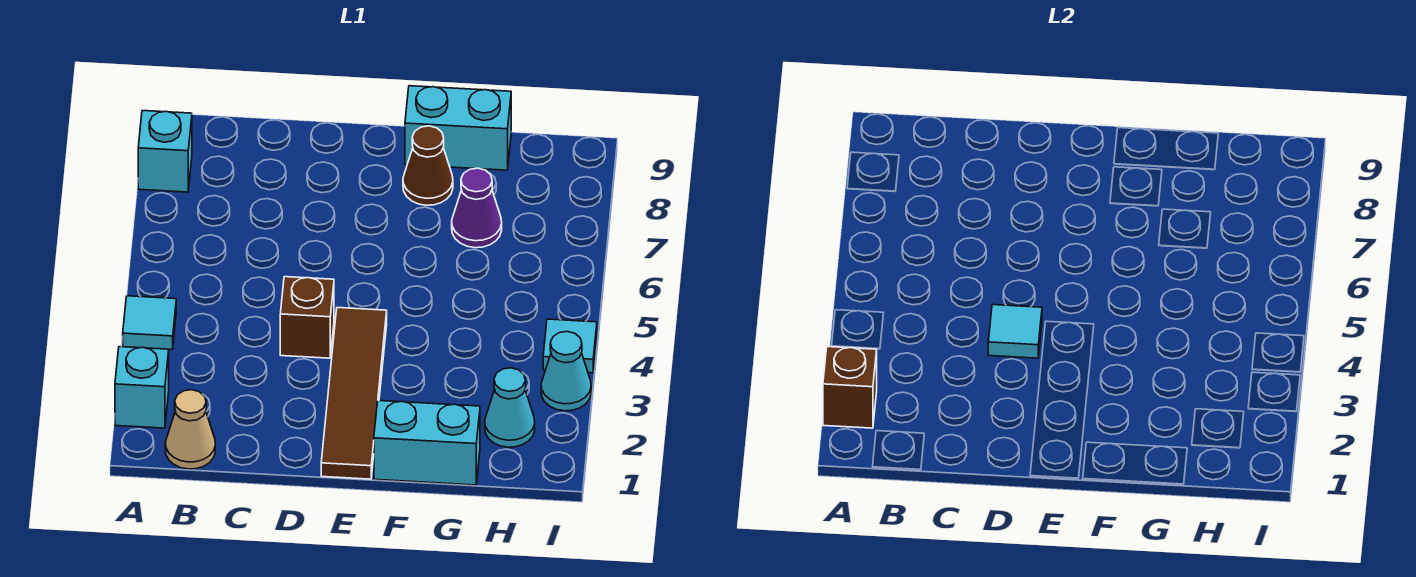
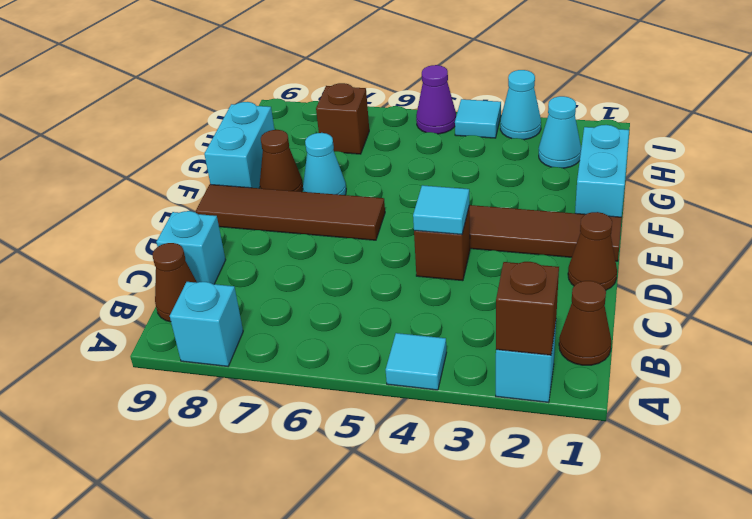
tan cone B1 level 1 -> brown cone B1 level 1
none -> brown cone B9 level 1
none -> cyan brick C9 level 1
none -> brown cone D1 level 1
none -> brown tile E6:E9 level 1
none -> cyan cone F7 level 1
purple cone G7 level 1 -> purple cone I5 level 1
none -> brown brick H7 level 1

